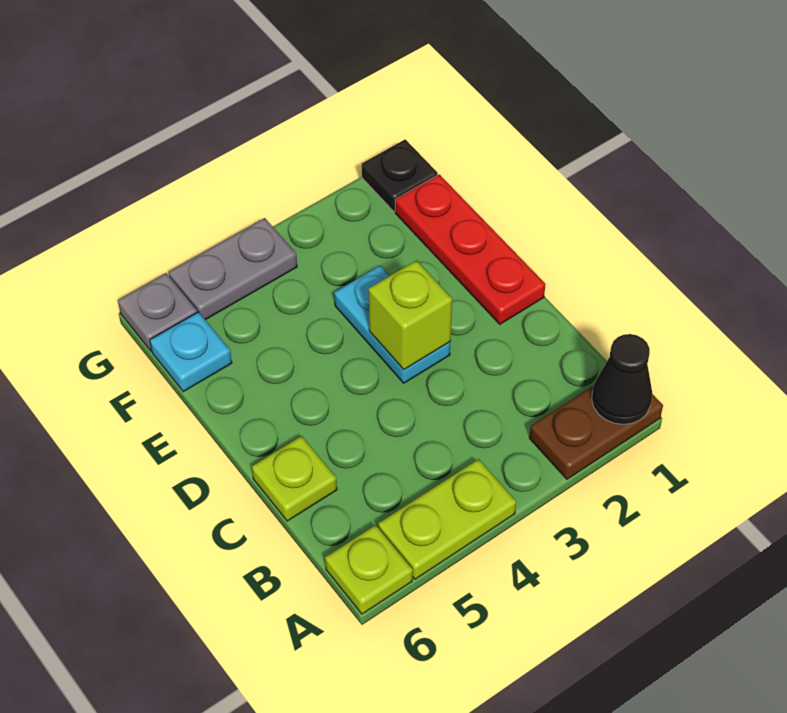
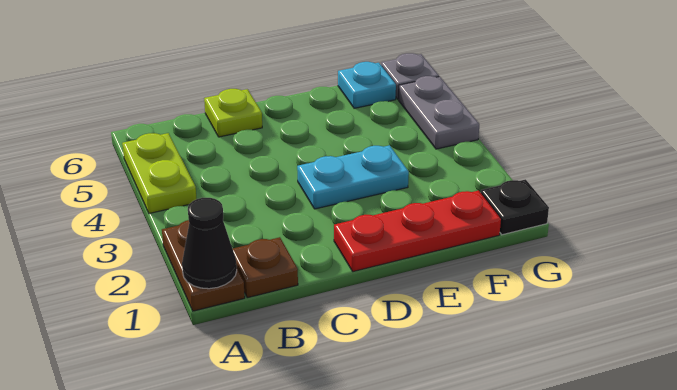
lime plate A6 level 1 -> none
none -> brown plate B1 level 1
lime brick D3 level 2 -> none

